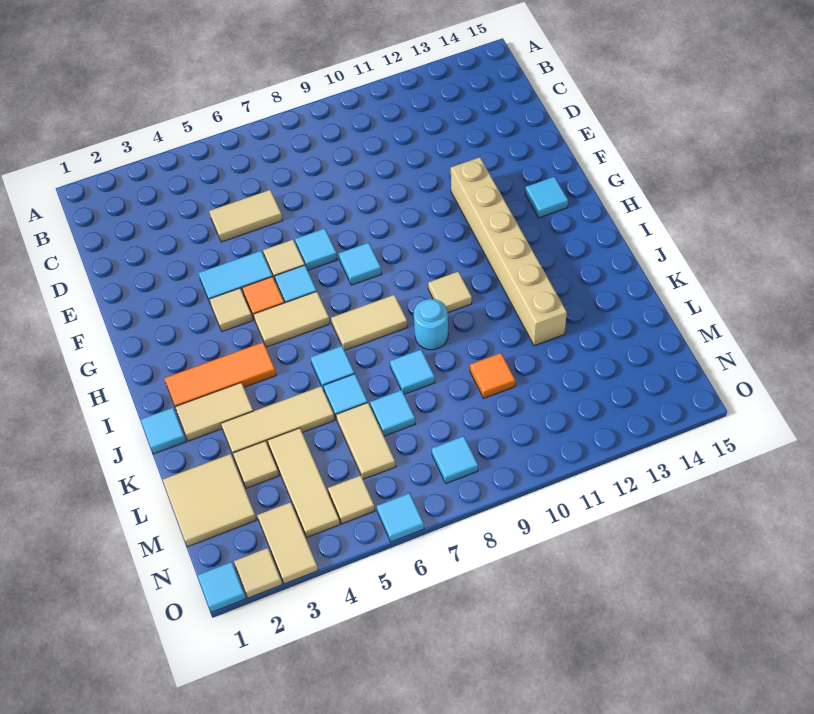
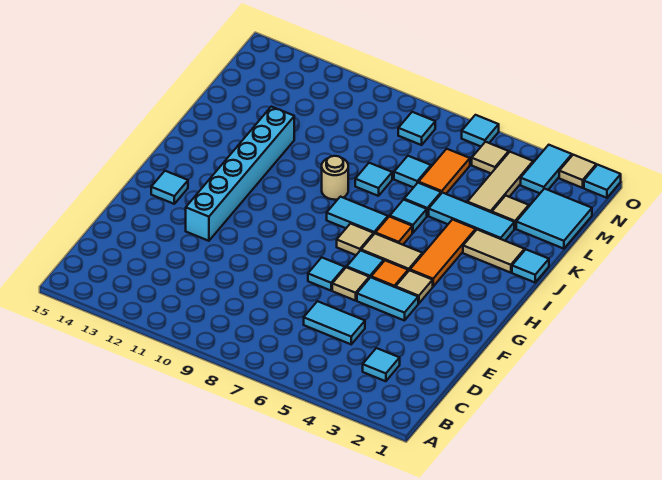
tan tile D5:D6 level 1 -> cyan tile D5:D6 level 1
tan brick F12:K12 level 1 -> cyan brick F12:K12 level 1
cyan tile G8 level 1 -> cyan tile C3 level 1
orange tile I2:I4 level 1 -> orange tile H4:J4 level 1
tan tile I7:I8 level 1 -> cyan tile I7:I8 level 1
tan tile I10 level 1 -> tan tile H7 level 1
cyan round brick J9 level 1 -> tan round brick J9 level 1
tan tile K3:K5 level 1 -> cyan tile K3:K5 level 1
tan tile L1:M2 level 1 -> cyan tile L1:M2 level 1
tan tile L6:M6 level 1 -> orange tile L6:M6 level 1
orange tile L10 level 1 -> orange tile I6 level 1
tan tile N3:O3 level 1 -> cyan tile N3:O3 level 1

